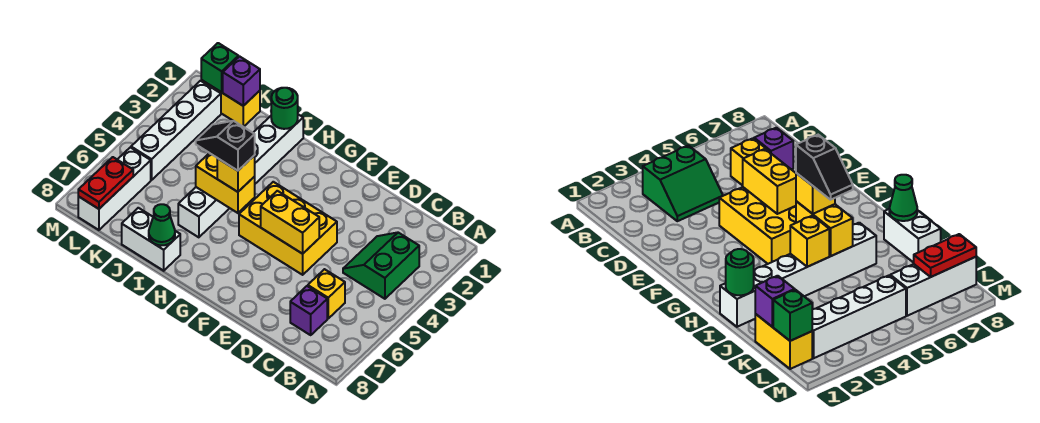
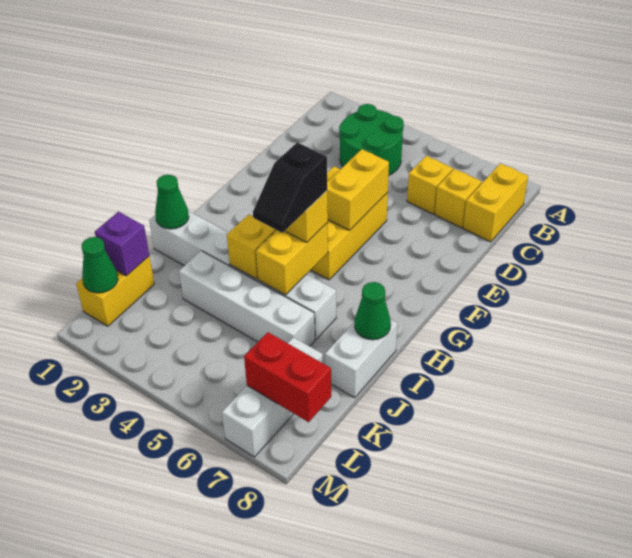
green slope B3:C4 level 1 top B -> green round brick B3:C4 level 1
none -> yellow brick B8:C8 level 1
purple brick C7 level 1 -> yellow brick C7 level 1
green round brick I1 level 2 -> green cone I1 level 2
green brick L1 level 2 -> green cone L1 level 2
white brick L2:L5 level 1 -> white brick J3:J6 level 1
white brick L6:L8 level 1 -> white brick K7:M7 level 1
red plate L7:L8 level 2 -> red brick L7:L8 level 2

